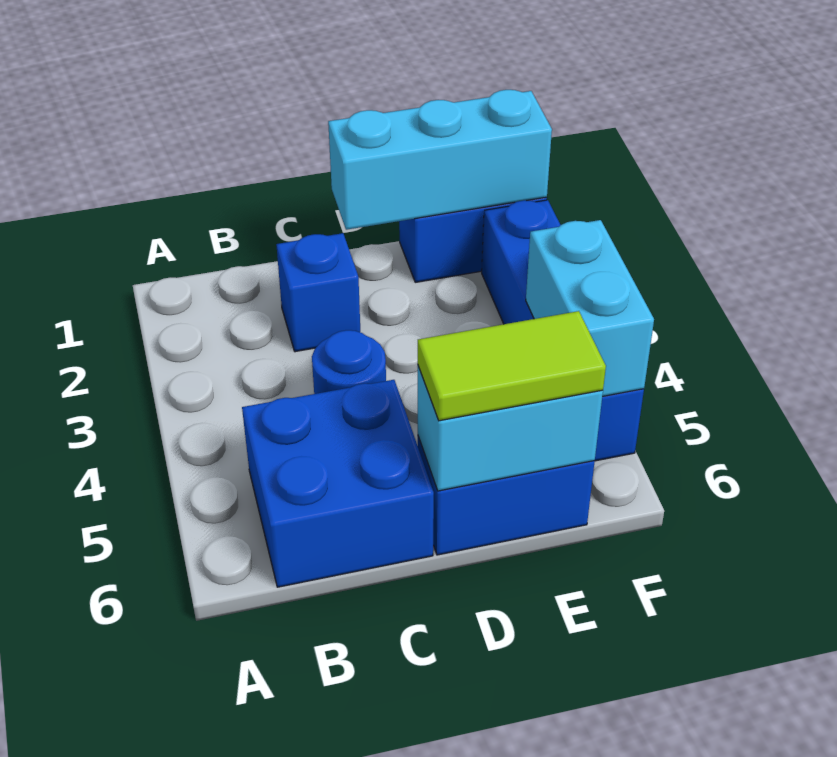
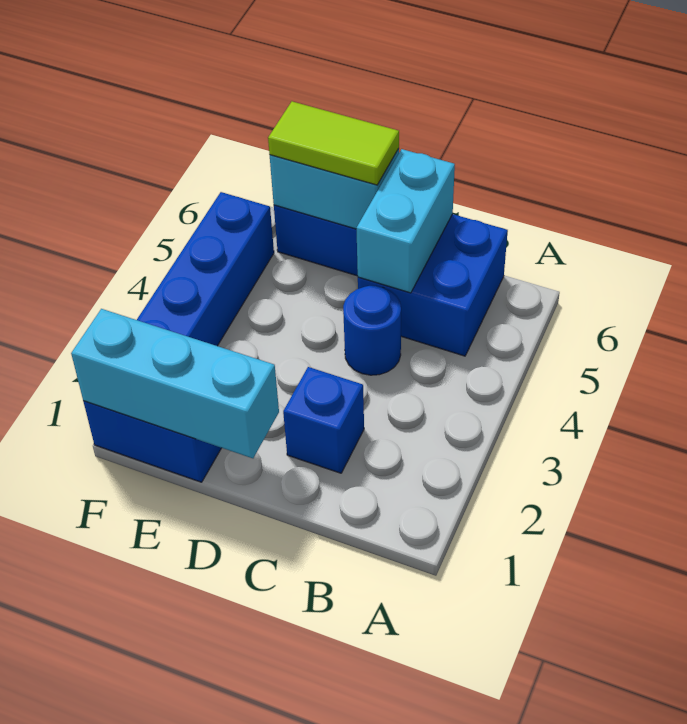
cyan brick F4:F5 level 2 -> cyan brick C5:C6 level 2

